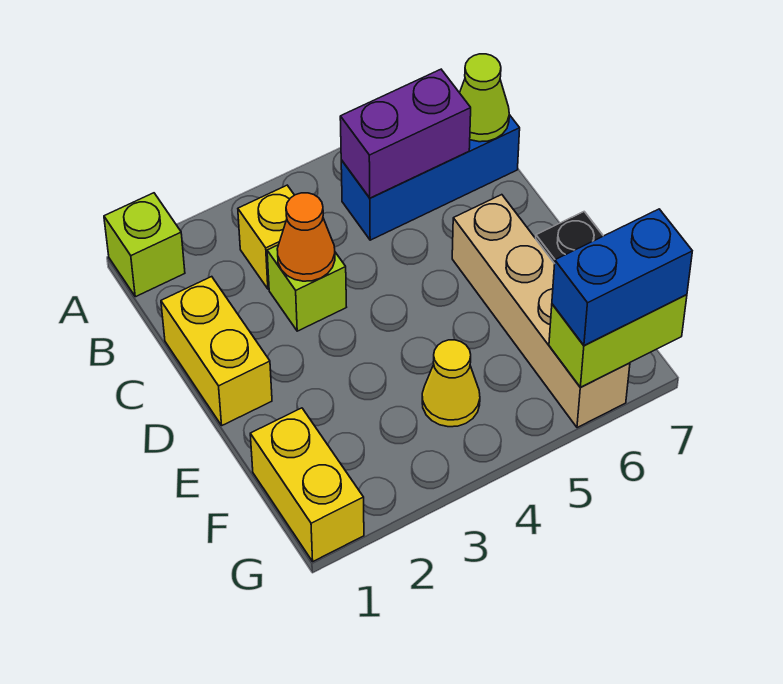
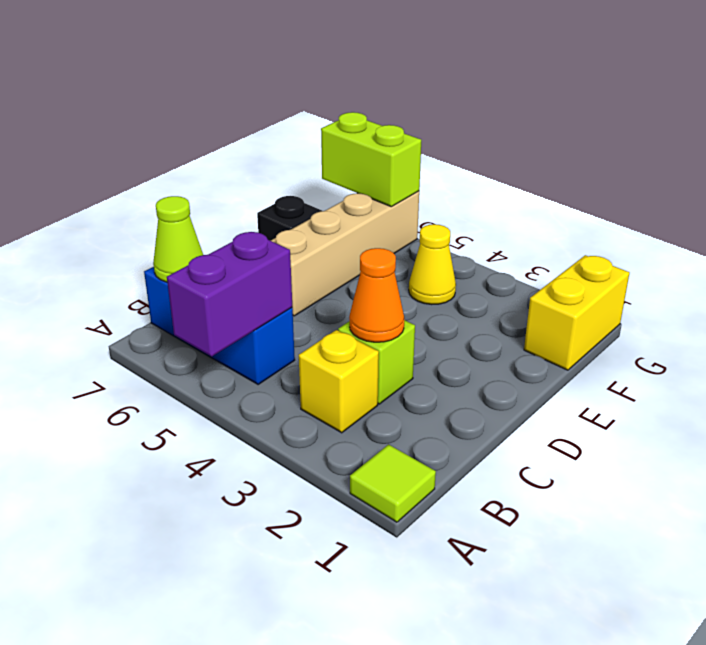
lime brick A1 level 1 -> lime tile A1 level 1
purple brick B5:B6 level 2 -> purple brick A5:B5 level 2
yellow brick C1:D1 level 1 -> none
blue brick G6:G7 level 3 -> none

